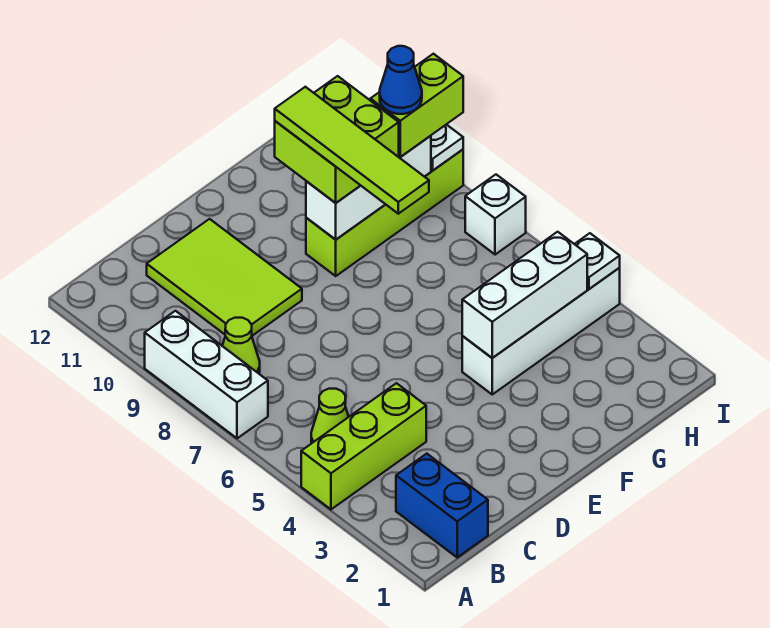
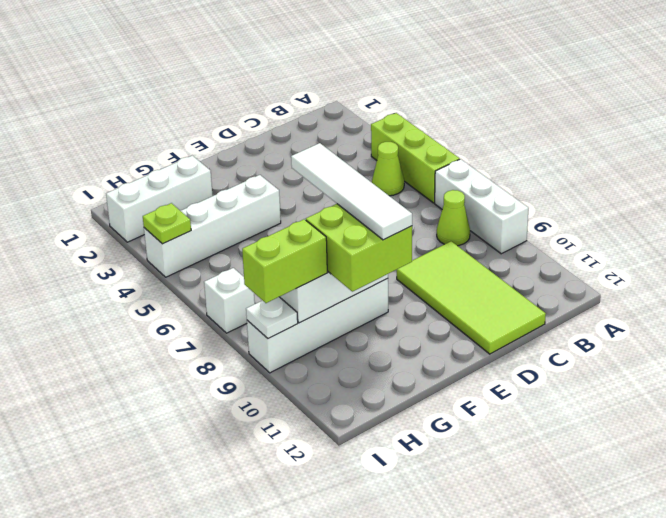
lime brick A4:C4 level 1 -> lime brick A4:A6 level 1
blue brick B1:B2 level 1 -> none
lime tile C9:D11 level 1 -> lime tile C9:D12 level 1
white brick F4:H4 level 2 -> white brick G2:I2 level 1
lime tile F7:F10 level 4 -> white tile F7:F10 level 4
lime brick F9:I9 level 1 -> white brick F9:I9 level 1
blue cone H9 level 4 -> none
white plate I4 level 2 -> lime plate I4 level 2

